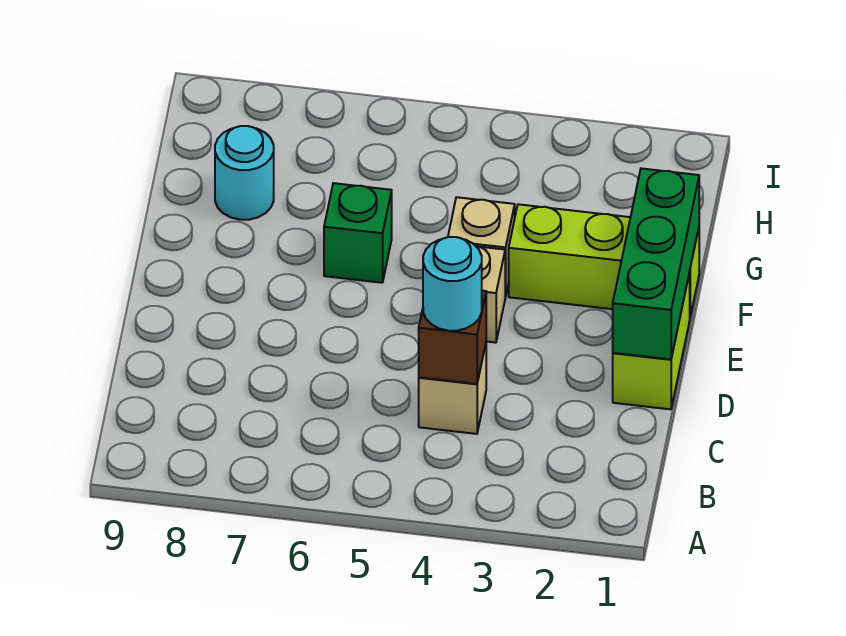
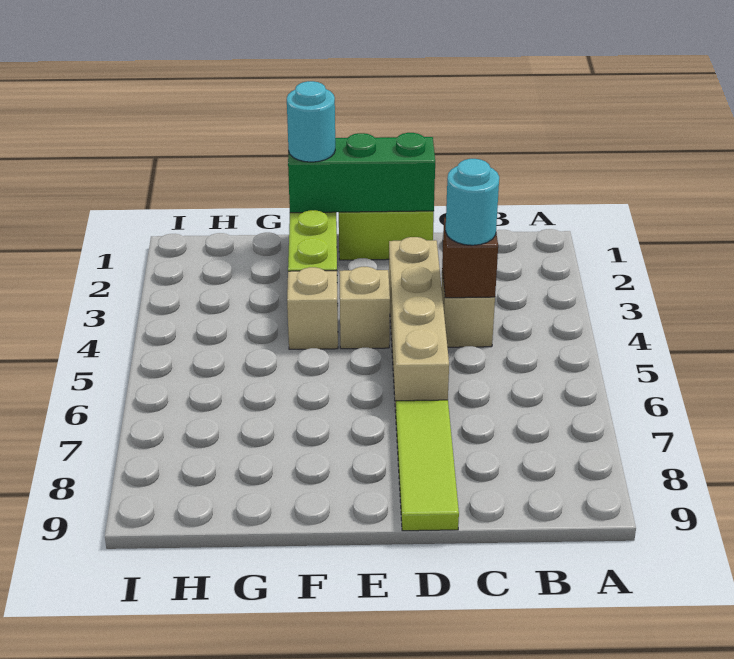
none -> tan brick D3:D6 level 1
none -> lime tile D7:D9 level 1
green brick F6 level 1 -> none
cyan round brick G8 level 1 -> cyan round brick F1 level 3

